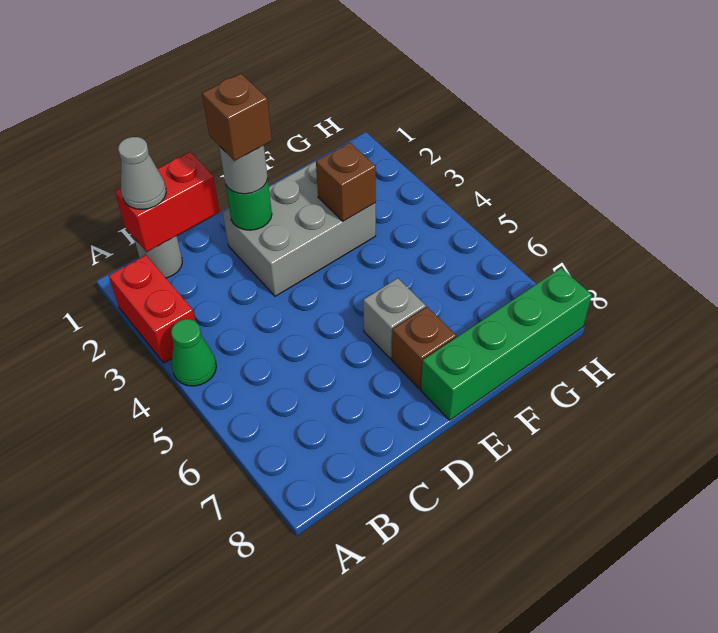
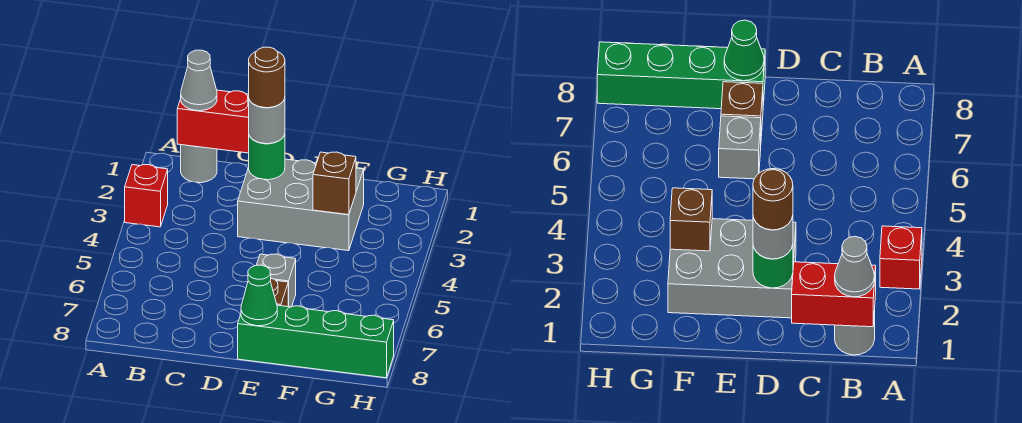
red brick A2:A3 level 1 -> red brick A3 level 1
green cone A4 level 1 -> green cone E8 level 2
brown brick D2 level 4 -> brown round brick D2 level 4

